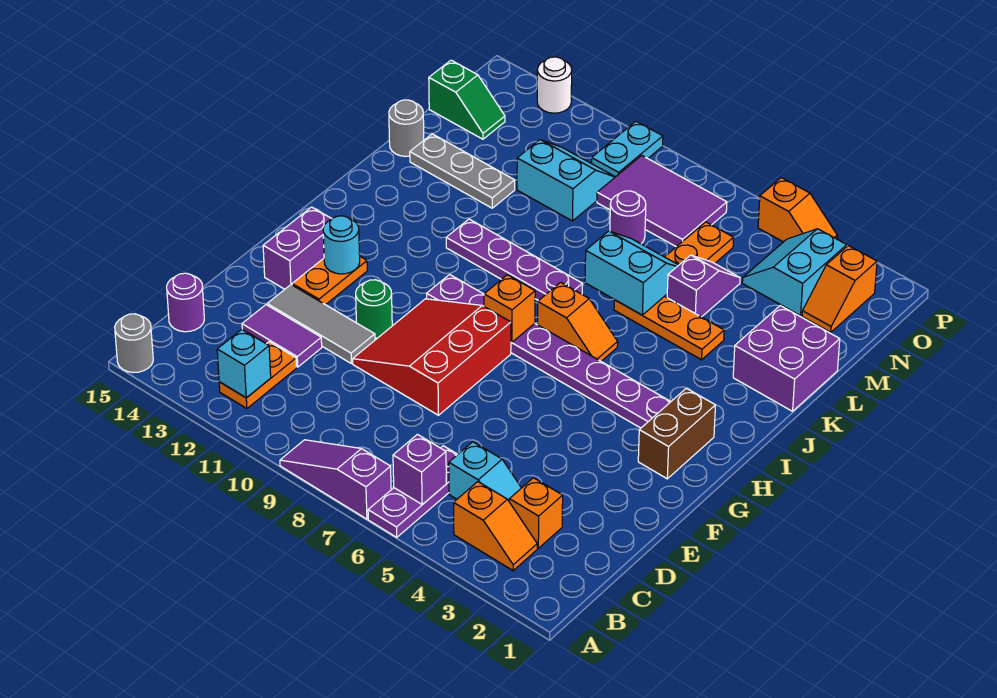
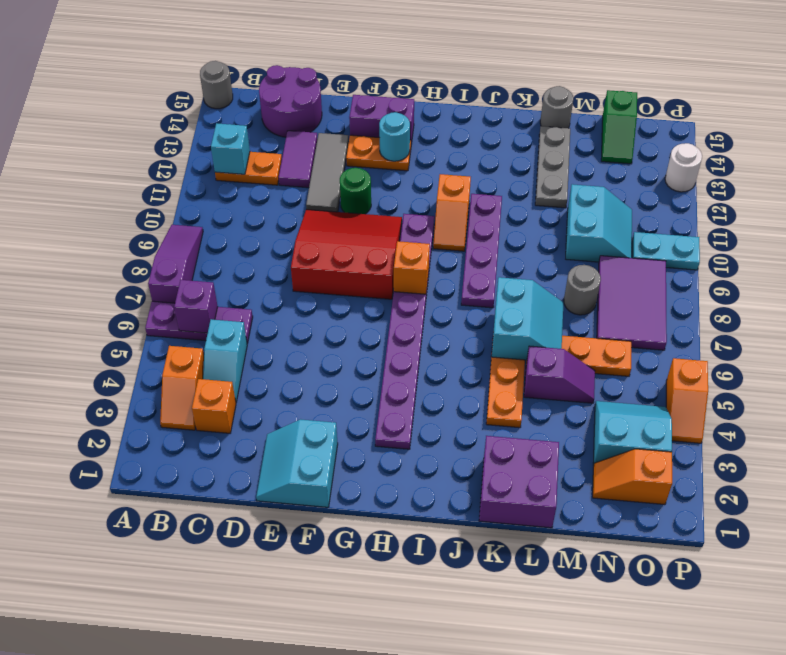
purple round brick C15 level 1 -> purple round brick C14:D15 level 1
none -> cyan slope E1:F2 level 1 top F
brown brick G2:H2 level 1 -> none
orange slope I6:I7 level 1 top 7 -> orange slope I10:I11 level 1 top 11
purple round brick M8 level 1 -> grey round brick M8 level 1

